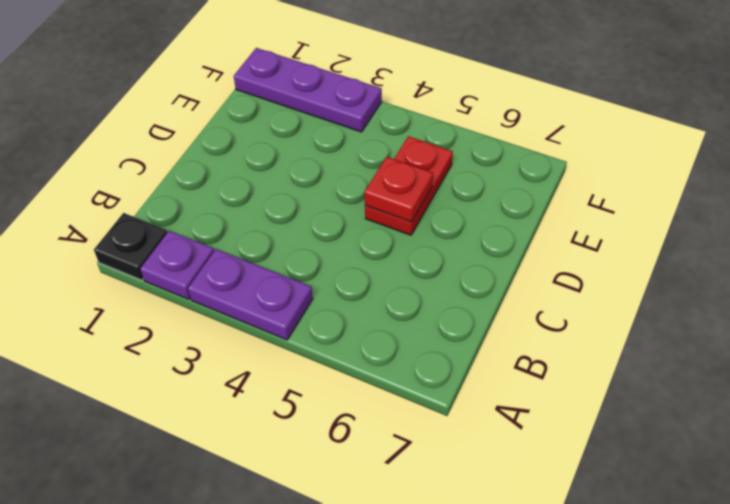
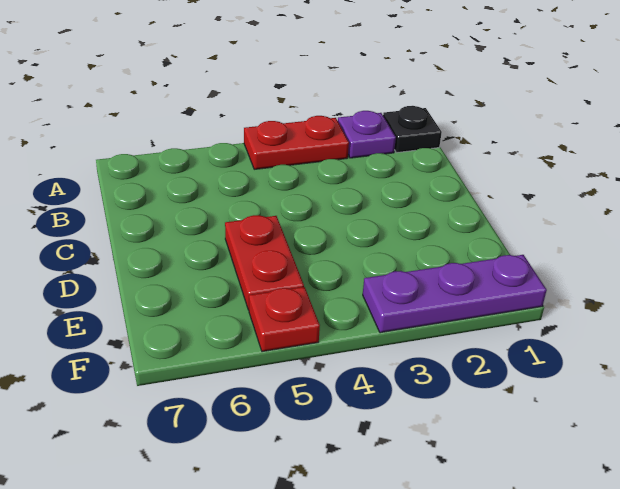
purple plate A3:A4 level 1 -> red plate A3:A4 level 1
red plate D5 level 2 -> red plate F5 level 1

